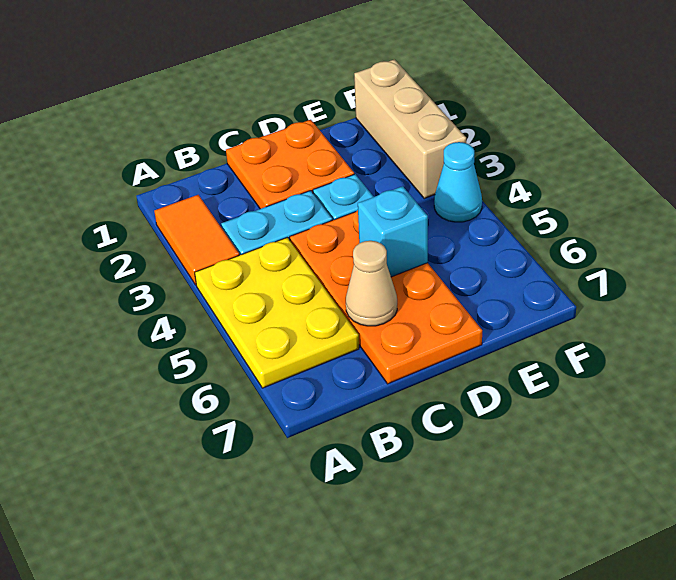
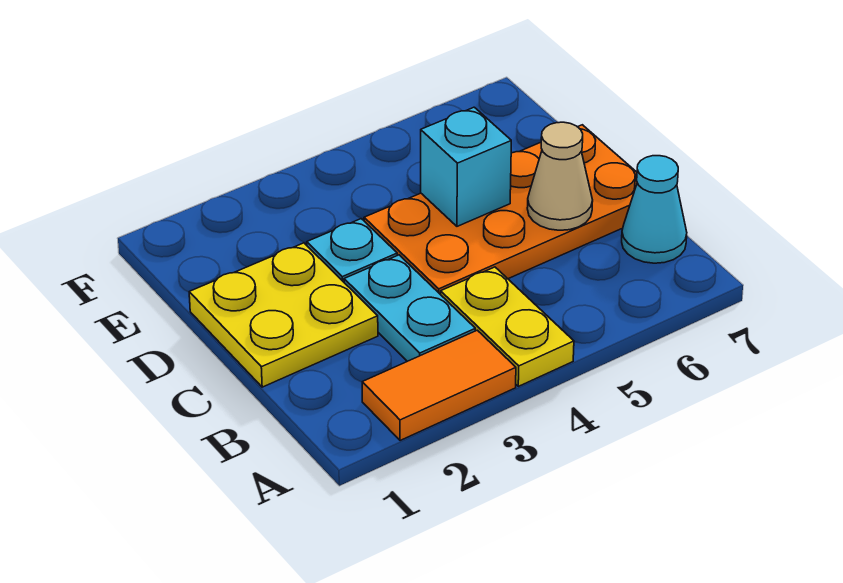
yellow plate A4:B6 level 1 -> yellow plate A4:B4 level 1
orange plate C1:D2 level 1 -> yellow plate C1:D2 level 1
tan brick F1:F3 level 1 -> none
cyan cone F4 level 1 -> cyan cone B7 level 1

